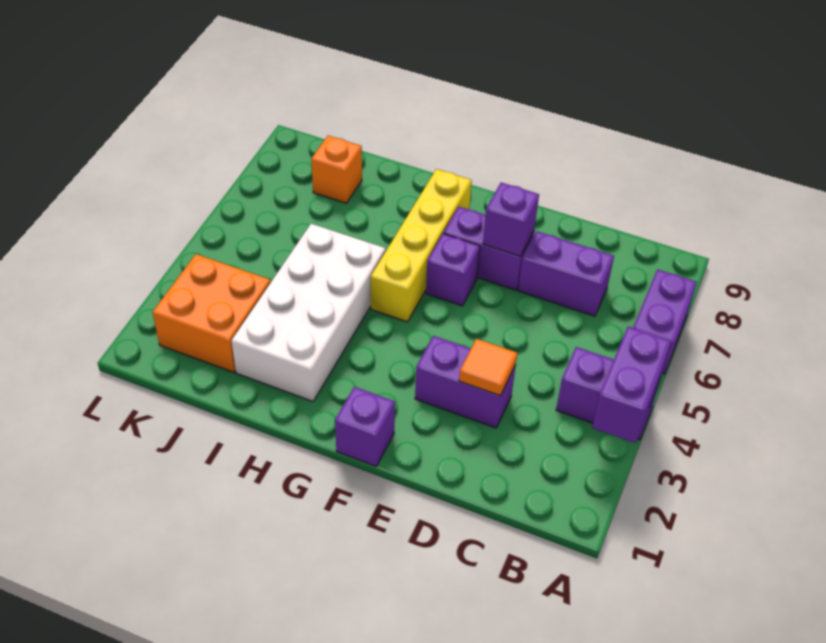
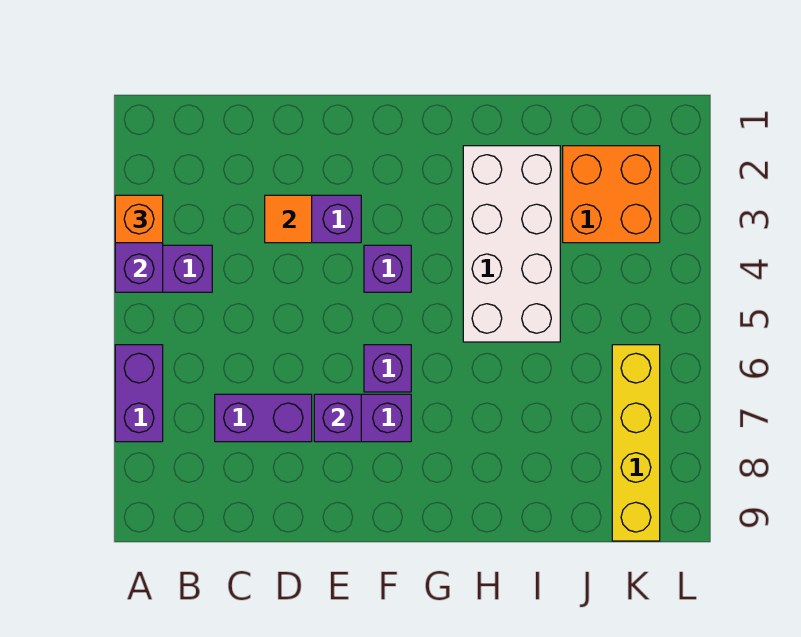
purple brick F1 level 1 -> purple brick F4 level 1
yellow brick G5:G8 level 1 -> yellow brick K6:K9 level 1
orange brick J8 level 1 -> orange brick A3 level 3

